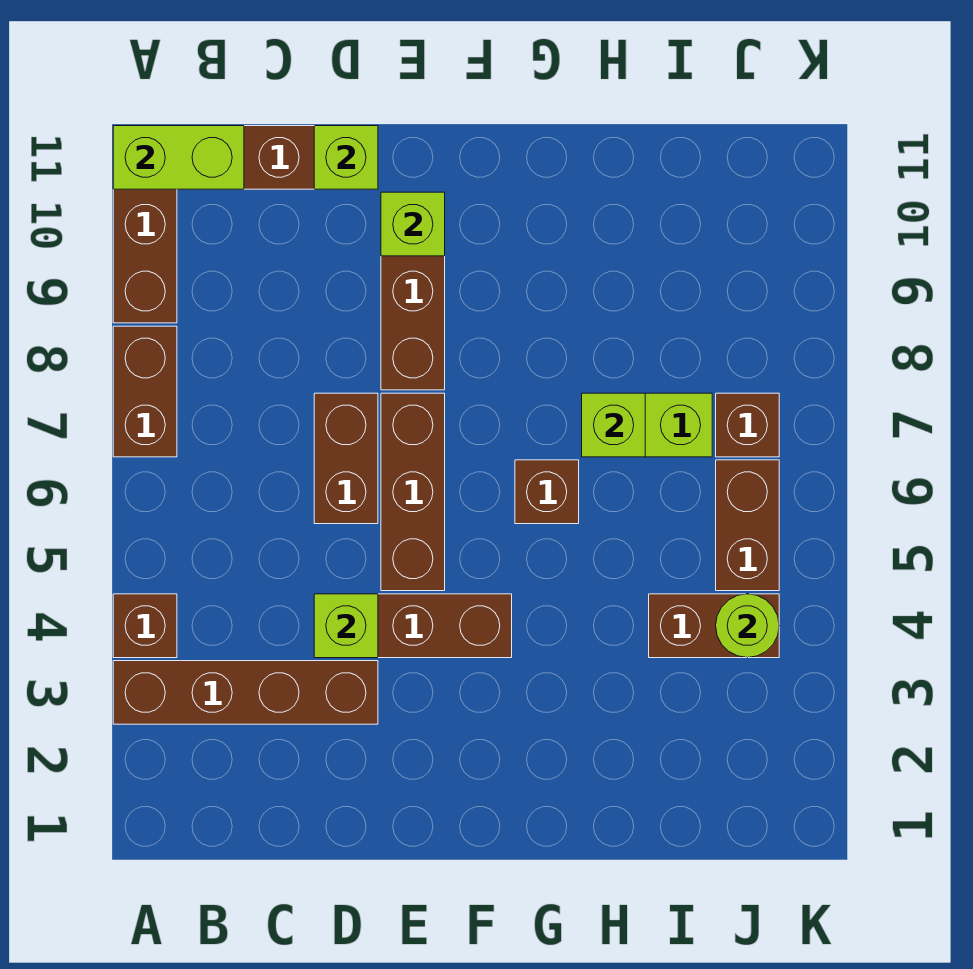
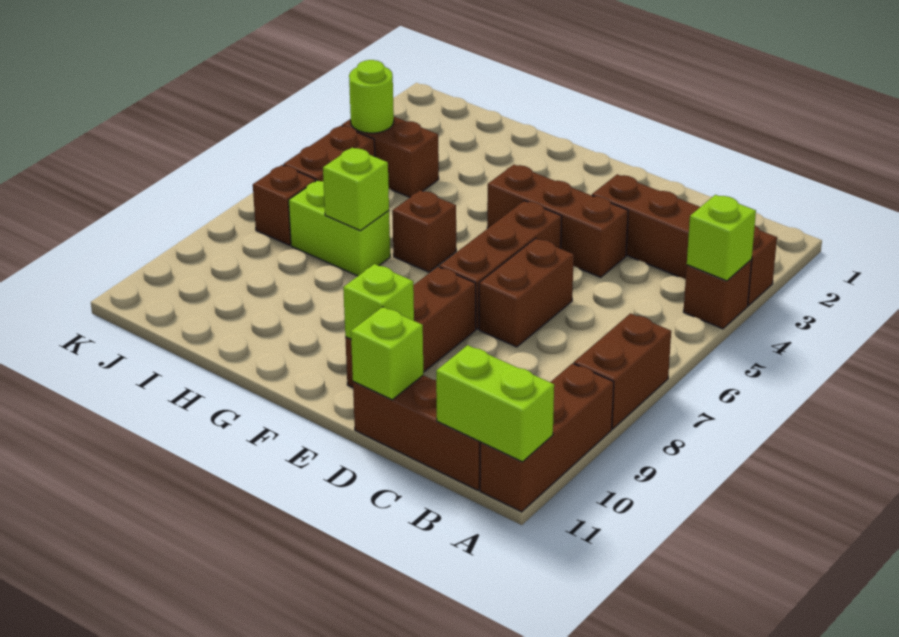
lime brick D4 level 2 -> lime brick A4 level 2

